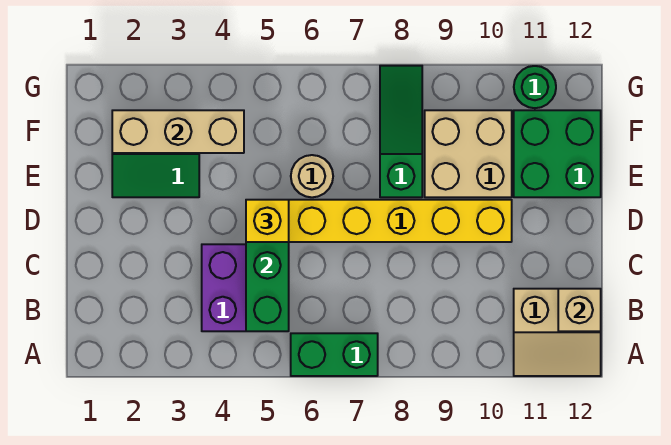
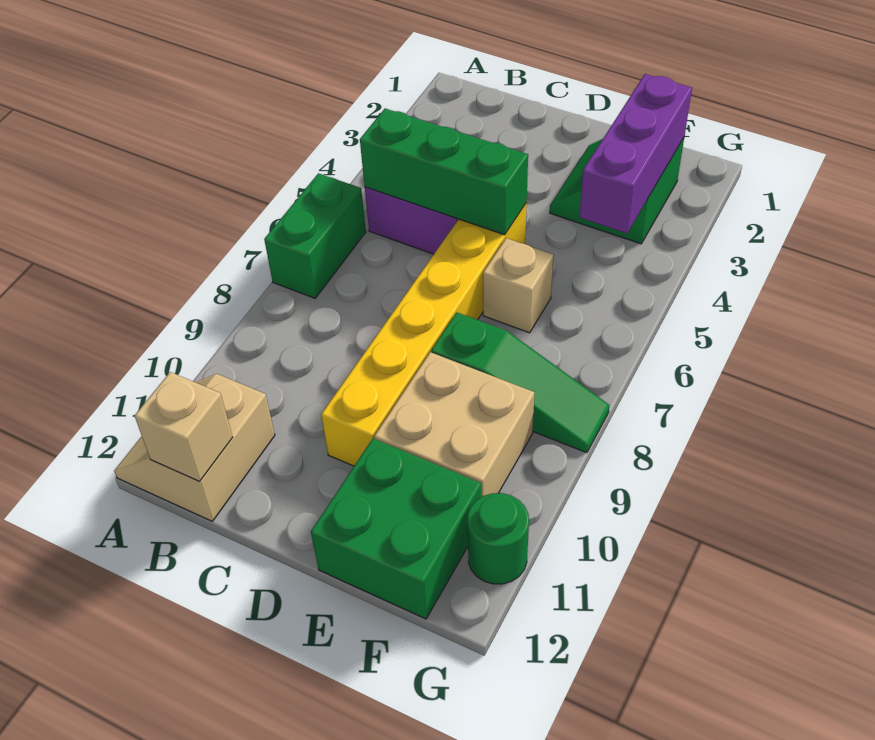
yellow brick D5 level 3 -> none
tan round brick E6 level 1 -> tan brick E6 level 1
tan brick F2:F4 level 2 -> purple brick F2:F4 level 2

